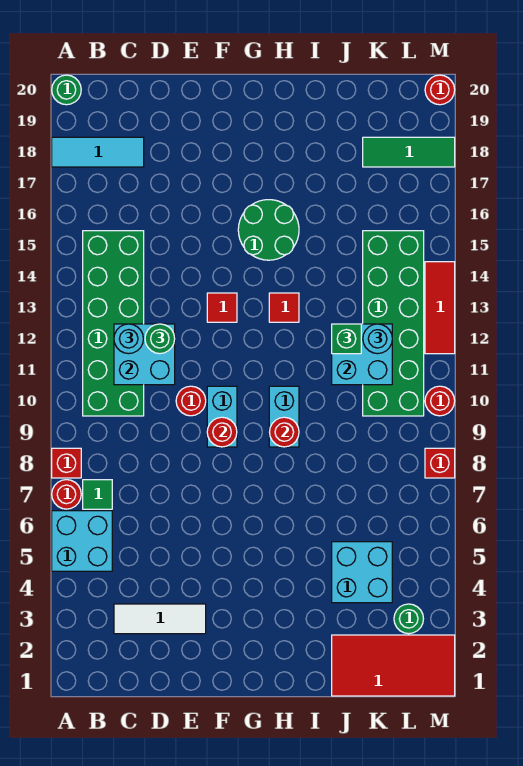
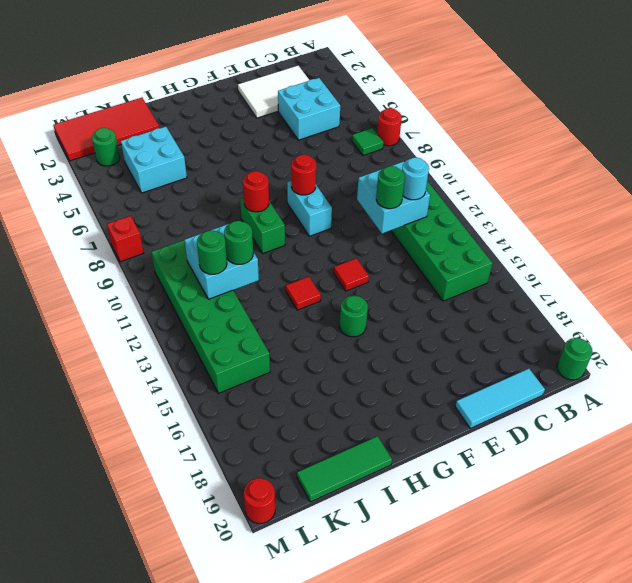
cyan brick A5:B6 level 1 -> cyan brick C4:D5 level 1
red brick A8 level 1 -> none
cyan tile A18:C18 level 1 -> cyan tile C20:E20 level 1
white tile C3:E3 level 1 -> white tile C2:E3 level 1
red round brick E10 level 1 -> none
green round brick G15:H16 level 1 -> green round brick G15 level 1
cyan brick H9:H10 level 1 -> green brick H9:H10 level 1
green brick J12 level 3 -> green round brick J12 level 3
cyan round brick K12 level 3 -> green round brick K12 level 3
green tile K18:M18 level 1 -> green tile I20:K20 level 1
red round brick M10 level 1 -> none
red tile M12:M14 level 1 -> none

